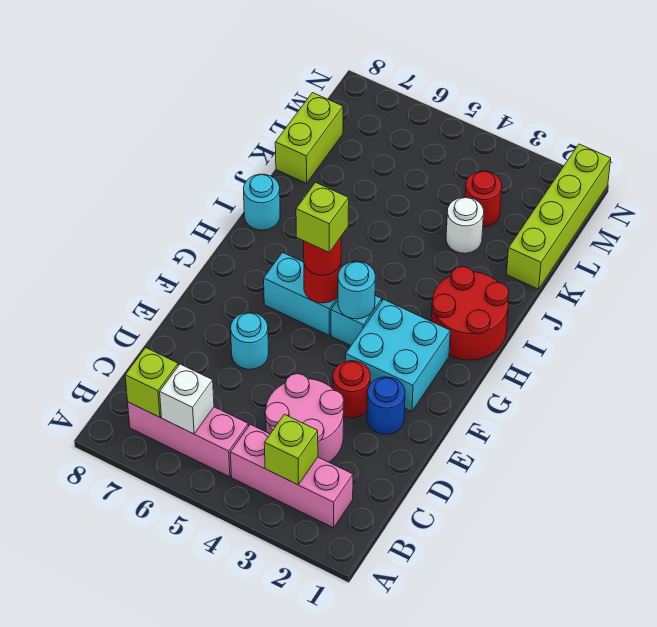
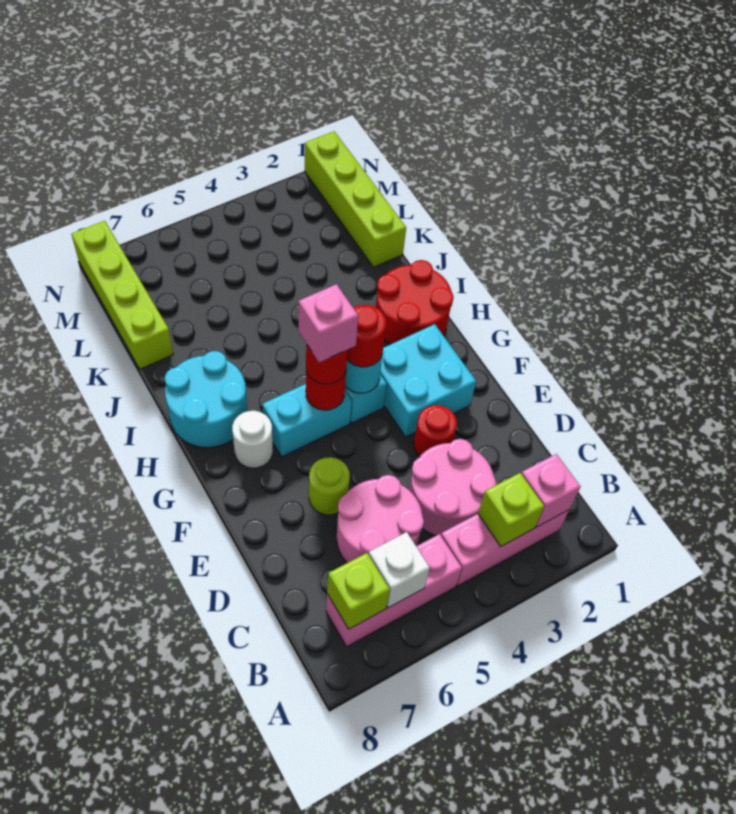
none -> pink brick B2 level 2
none -> pink round brick C5:D6 level 1
blue round brick E2 level 1 -> none
cyan round brick E6 level 1 -> lime round brick E6 level 1
lime brick G5 level 4 -> pink brick G5 level 4
cyan round brick I8 level 1 -> cyan round brick H7:I8 level 1
white round brick K3 level 1 -> white round brick G7 level 1
lime brick K8:L8 level 1 -> lime brick K8:N8 level 1
red round brick L3 level 1 -> red round brick G4 level 3

